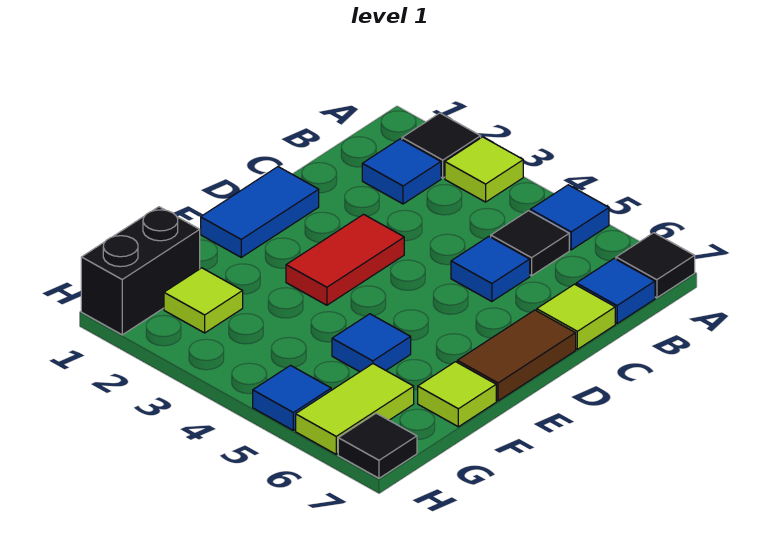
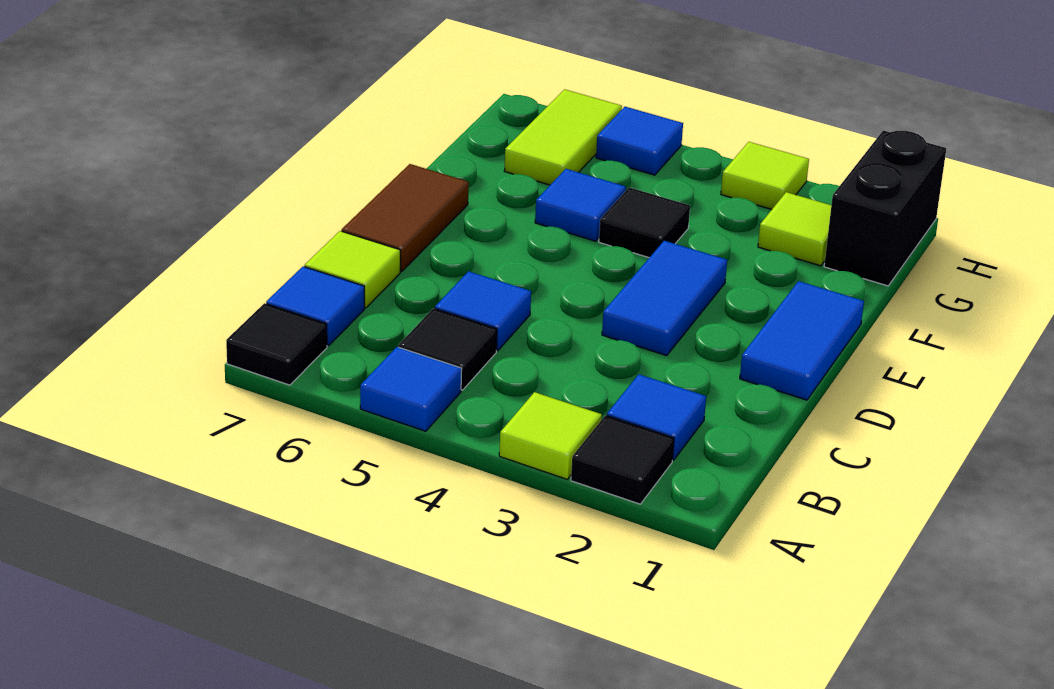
red tile D3:E3 level 1 -> blue tile D3:E3 level 1
lime tile F7 level 1 -> lime tile H3 level 1
black tile H7 level 1 -> black tile F4 level 1

